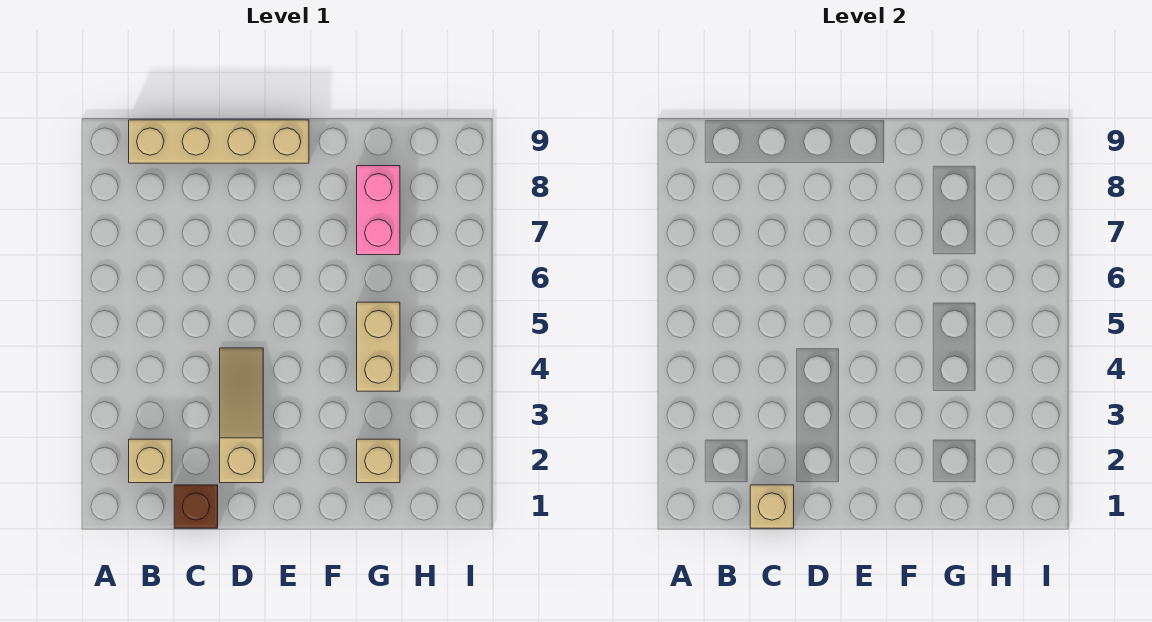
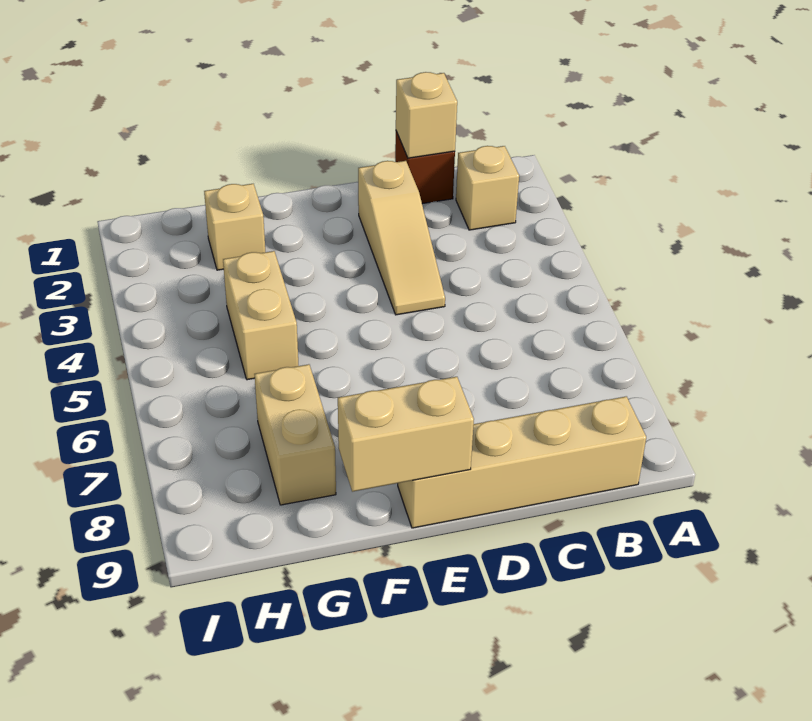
none -> tan brick E9:F9 level 2
pink brick G7:G8 level 1 -> tan brick G7:G8 level 1

